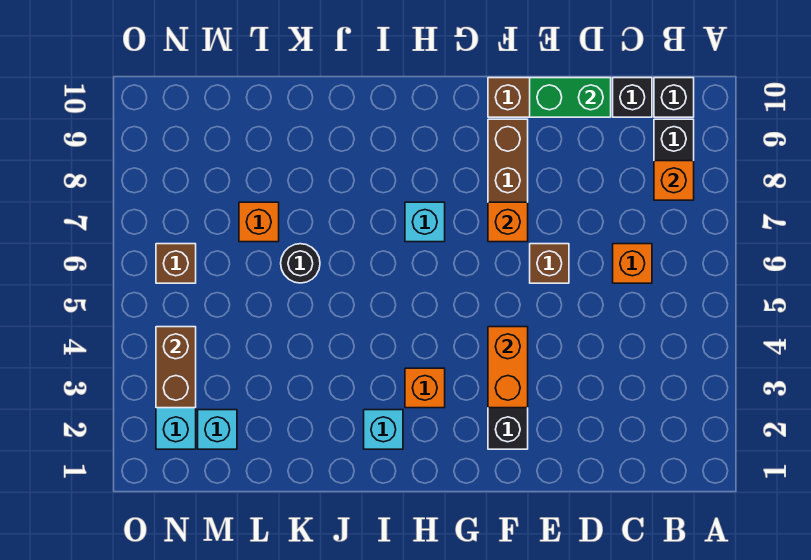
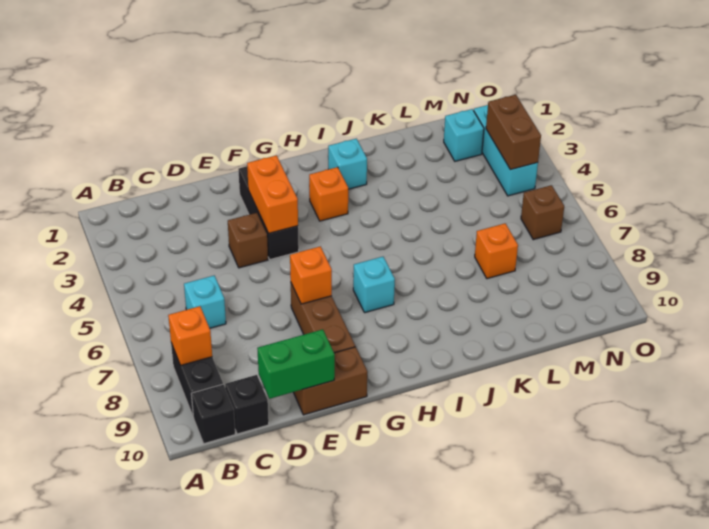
orange brick C6 level 1 -> cyan brick C6 level 1
brown brick E6 level 1 -> brown brick E4 level 1
black round brick K6 level 1 -> none

